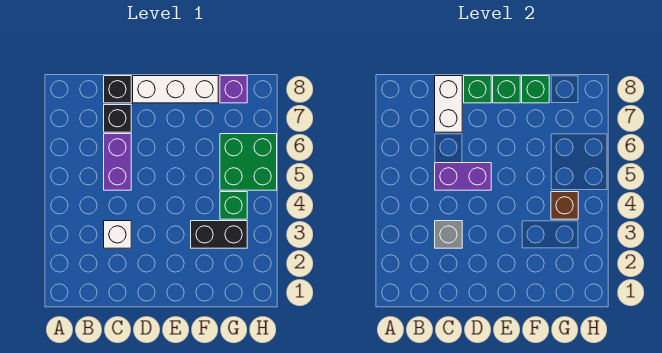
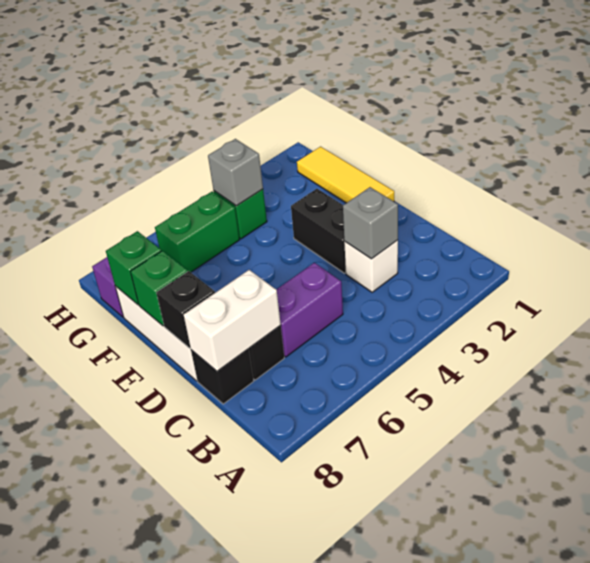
purple brick C5:D5 level 2 -> none
green brick D8 level 2 -> black brick D8 level 2
none -> yellow tile E1:G1 level 1
black brick F3:G3 level 1 -> black brick D3:E3 level 1
brown brick G4 level 2 -> grey brick G4 level 2
green brick G5:H6 level 1 -> green brick G5:G6 level 1

